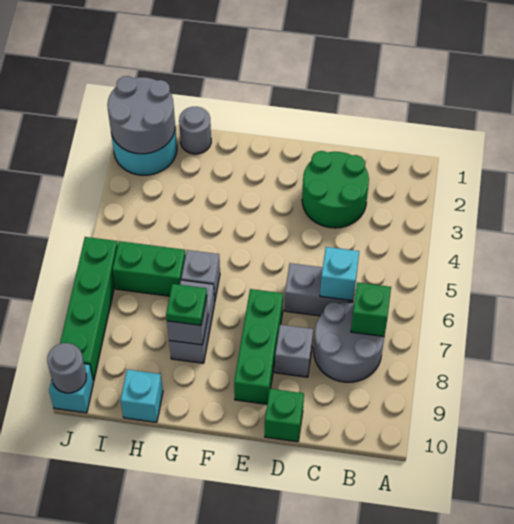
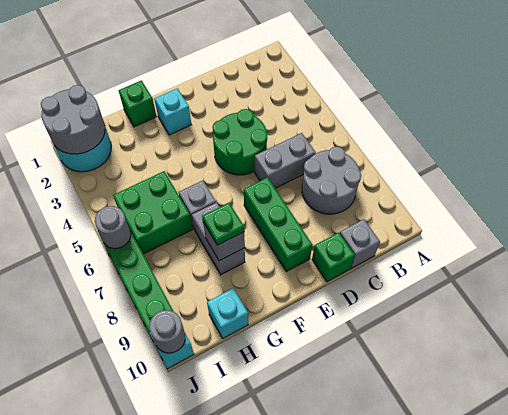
green brick B7 level 2 -> green brick G1 level 1
green round brick C2:D3 level 1 -> green round brick D4:E5 level 1
cyan brick C6 level 2 -> cyan brick F2 level 1
grey brick D8 level 1 -> grey brick C10 level 1
grey round brick H1 level 1 -> grey round brick J6 level 2
green brick H6:I6 level 1 -> green brick H5:I6 level 1

